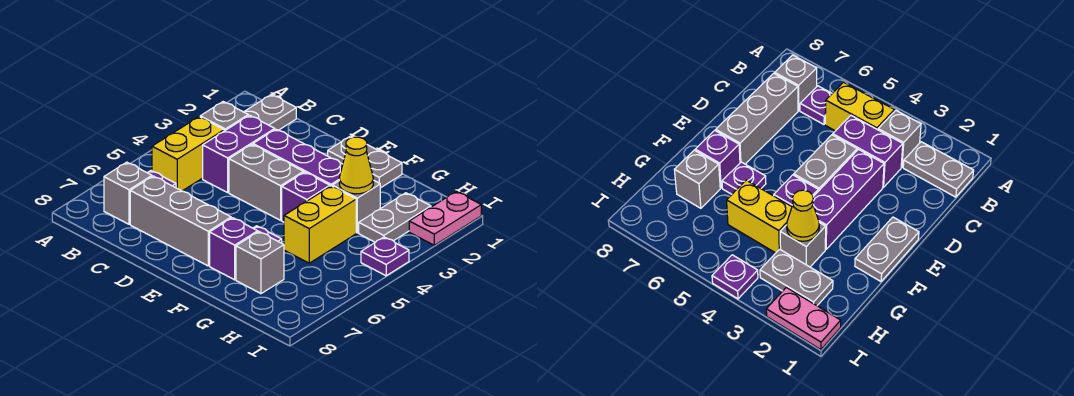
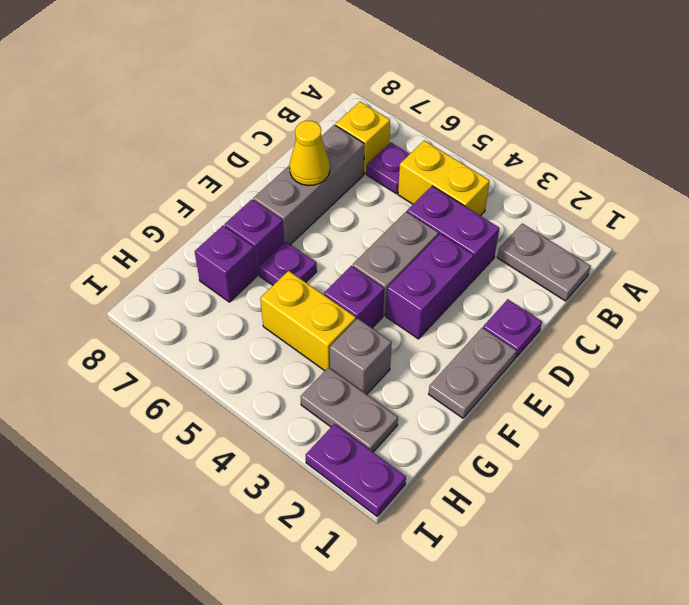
grey brick B3 level 1 -> none
grey brick B7 level 1 -> yellow brick B7 level 1
purple brick D3:F3 level 1 -> purple brick D3:E3 level 1
yellow cone G3 level 2 -> yellow cone D7 level 2
grey brick G7 level 1 -> purple brick G7 level 1
pink plate I1:I2 level 1 -> purple plate I1:I2 level 1
purple plate I4 level 1 -> purple plate D1 level 1

